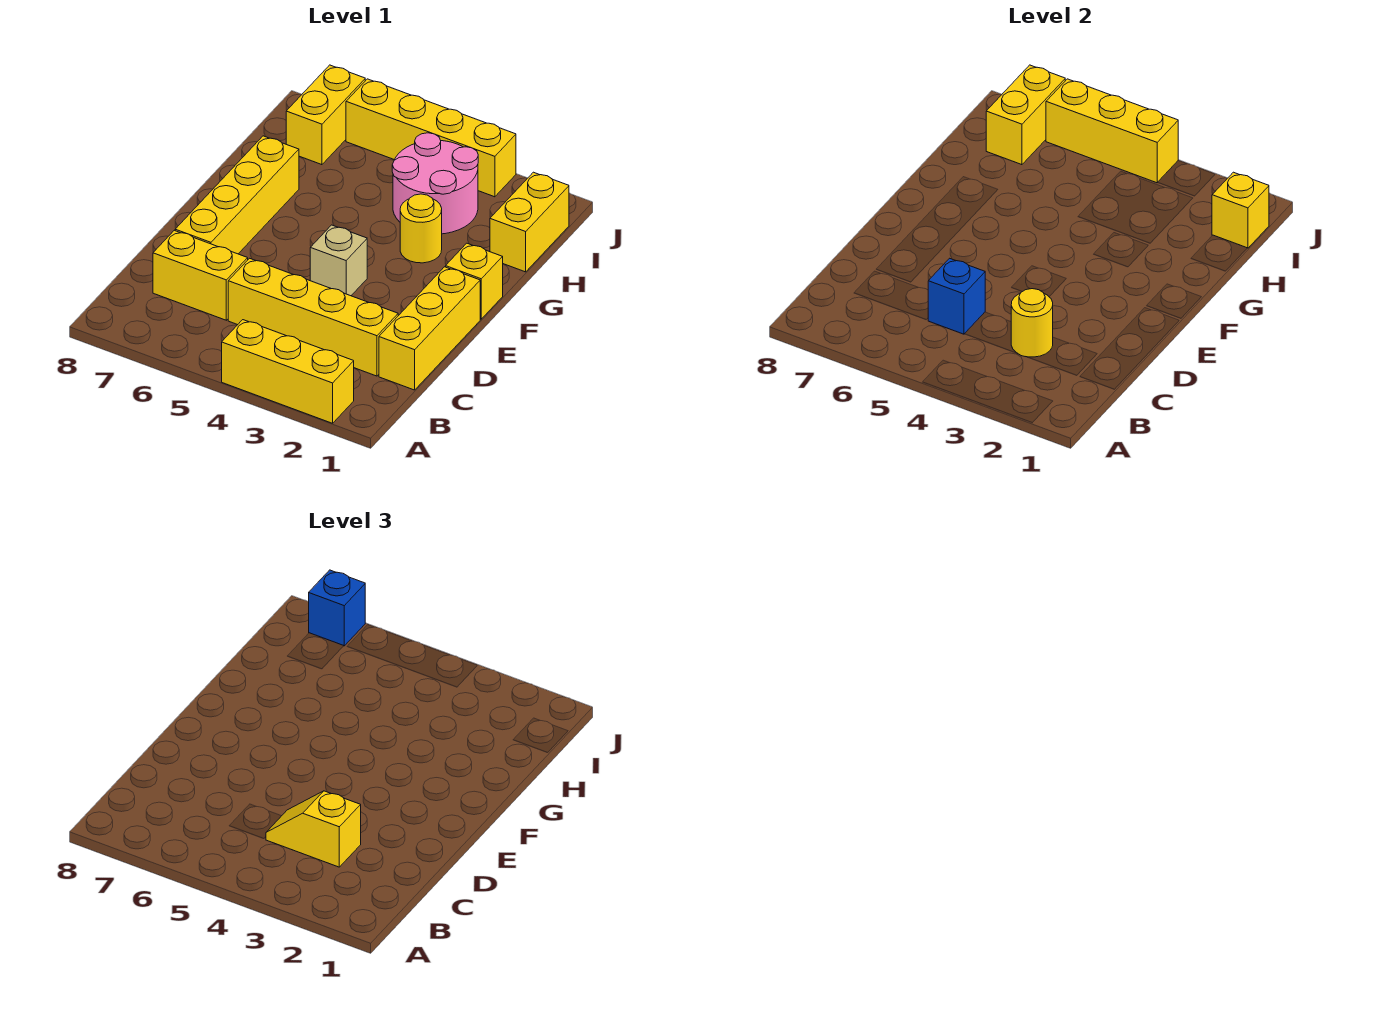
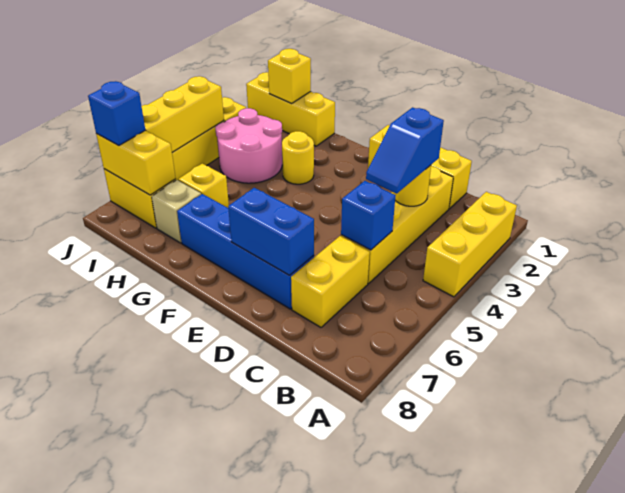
yellow slope C3:C4 level 3 top 3 -> blue slope C3:C4 level 3 top 3
yellow brick D7:G7 level 1 -> blue brick D7:G7 level 1
none -> blue brick D7:E7 level 2
tan brick E4 level 1 -> tan brick H7 level 1
yellow brick F1 level 1 -> yellow brick H6 level 1
yellow brick H1:I1 level 1 -> yellow brick H1:J1 level 1

